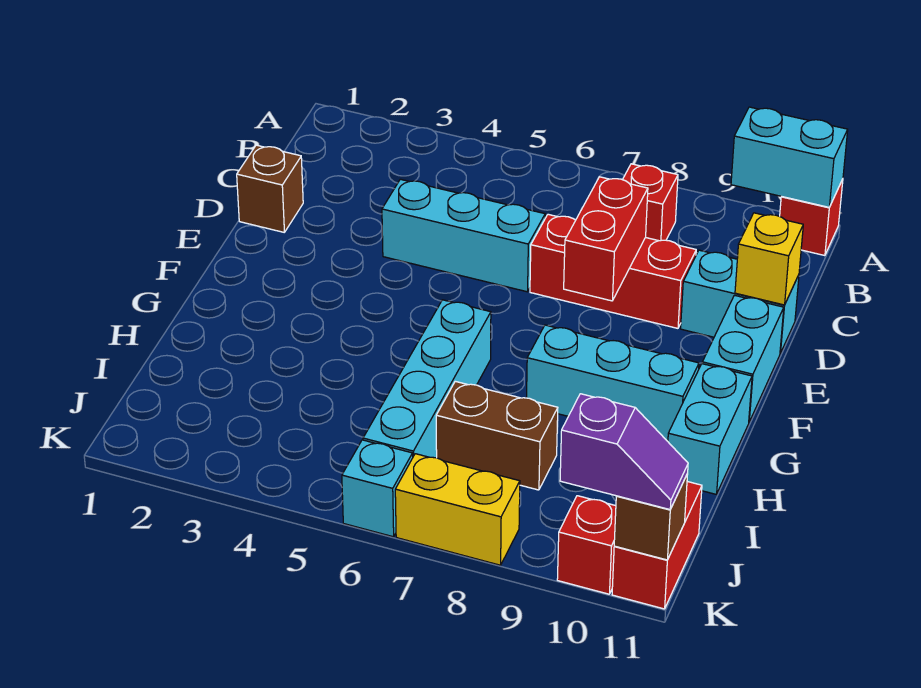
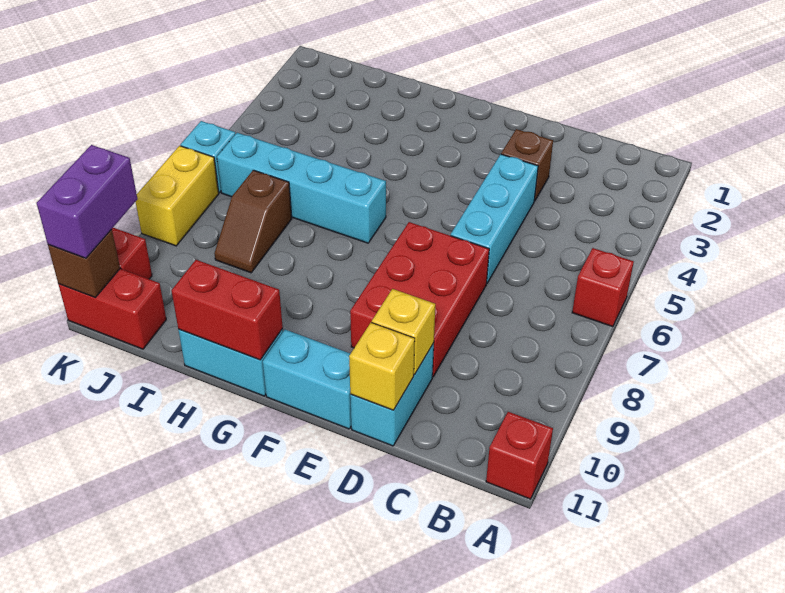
cyan brick A10:A11 level 2 -> none
red brick B8 level 1 -> red brick A6 level 1
brown brick D1 level 1 -> brown brick D3 level 1
red brick D7:D9 level 1 -> red brick D7:E9 level 1
red brick D8:E8 level 2 -> red brick G11:H11 level 2
none -> yellow brick D10 level 2
cyan brick G8:G10 level 1 -> none
brown brick I7:I8 level 1 -> brown slope I7:I8 level 1 top 7
purple slope K10:K11 level 3 top 10 -> purple brick K10:K11 level 3

